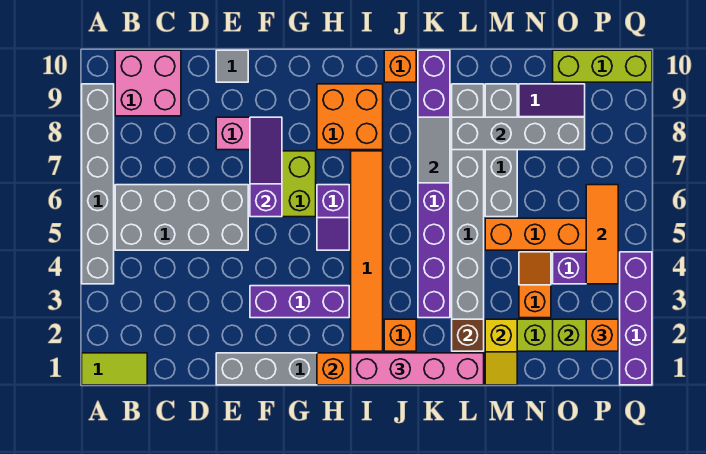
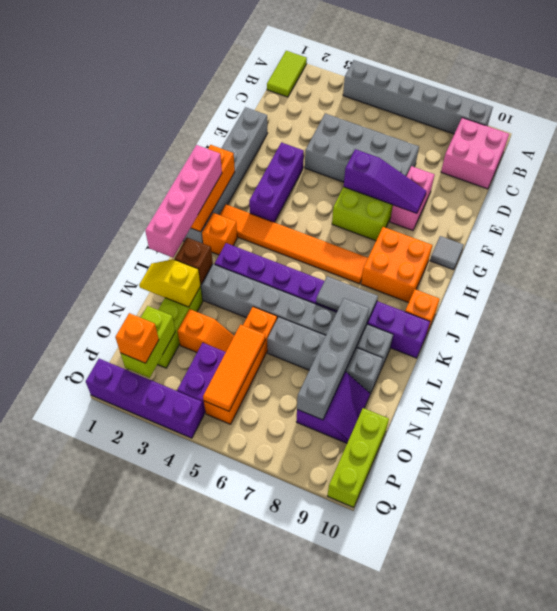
grey brick B5:E6 level 1 -> grey brick D4:E7 level 1
grey tile E10 level 1 -> grey tile G10 level 1
purple slope H5:H6 level 1 top 6 -> none
orange tile P4:P6 level 2 -> orange tile N5:P5 level 2

